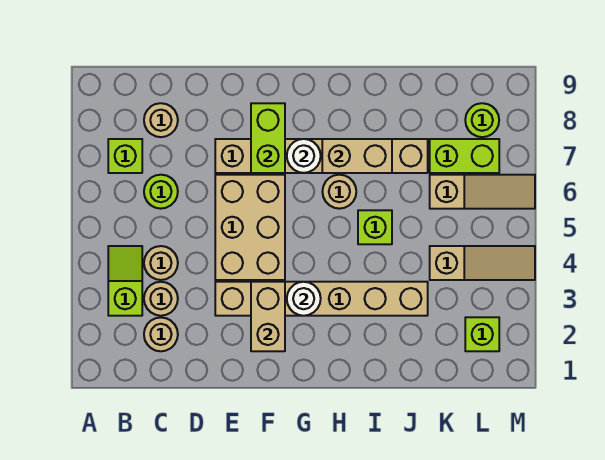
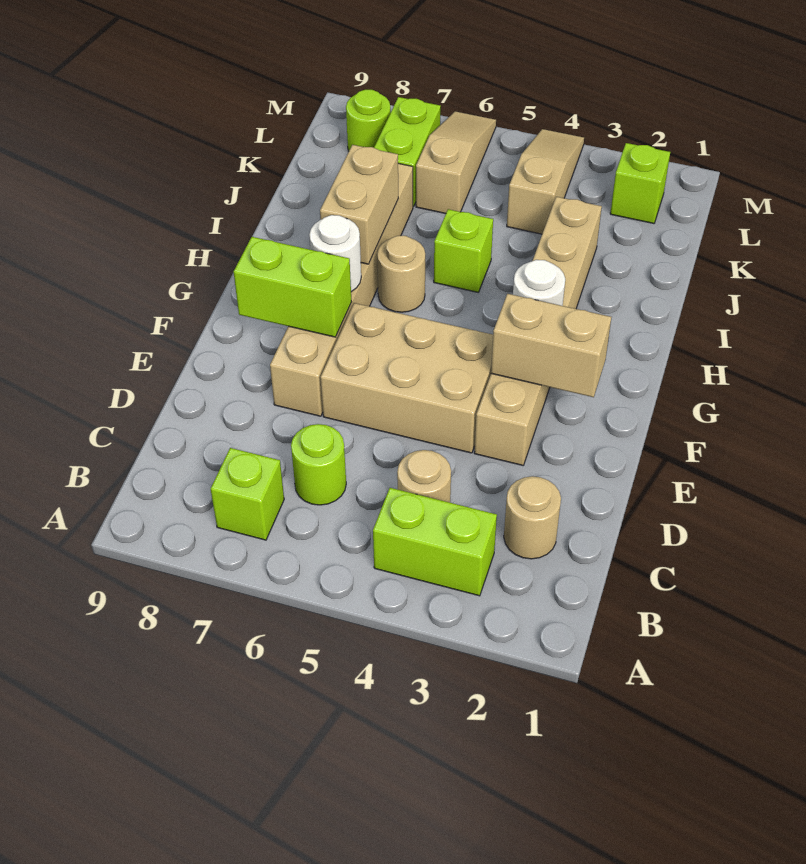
lime slope B3:B4 level 1 top 3 -> lime brick B3:B4 level 1
tan round brick C3 level 1 -> none
tan round brick C8 level 1 -> none

